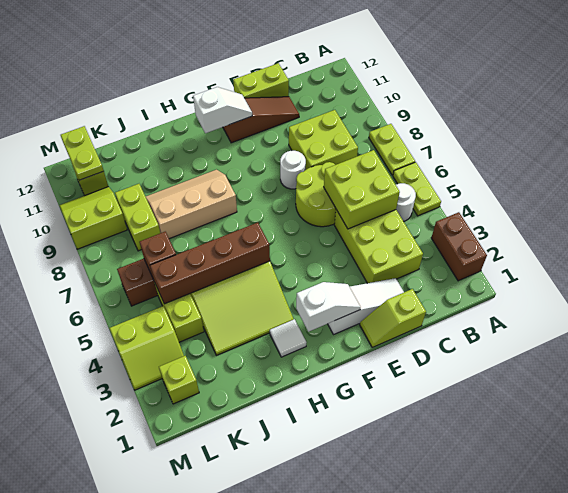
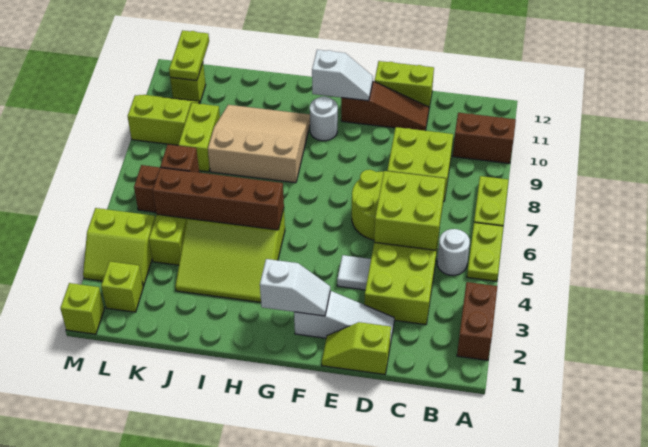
none -> brown brick A10:B10 level 1
white round brick E8 level 1 -> white round brick G10 level 1
white tile H2 level 1 -> white tile E4 level 1
tan slope H8:J9 level 1 top 8 -> tan slope H8:J10 level 1 top 8
none -> lime brick M1 level 1

